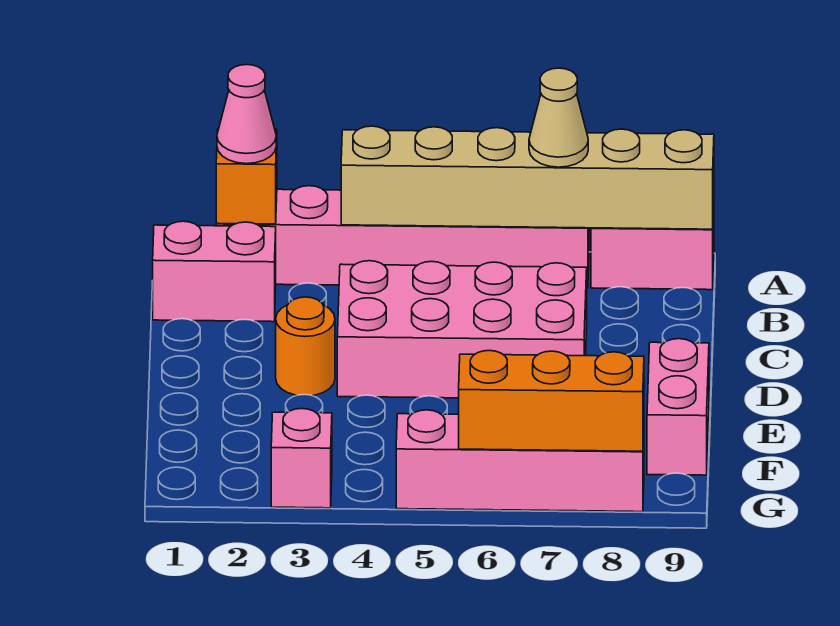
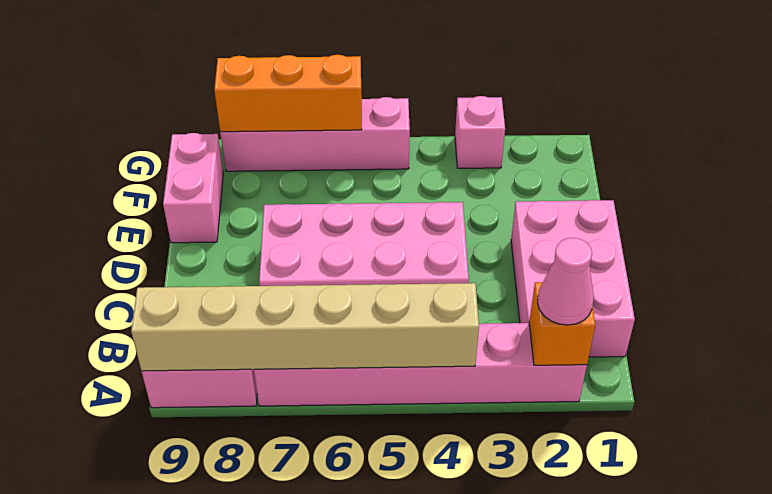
tan cone A7 level 3 -> none
pink brick B1:B2 level 1 -> pink brick B1:D2 level 1
orange round brick D3 level 1 -> none

